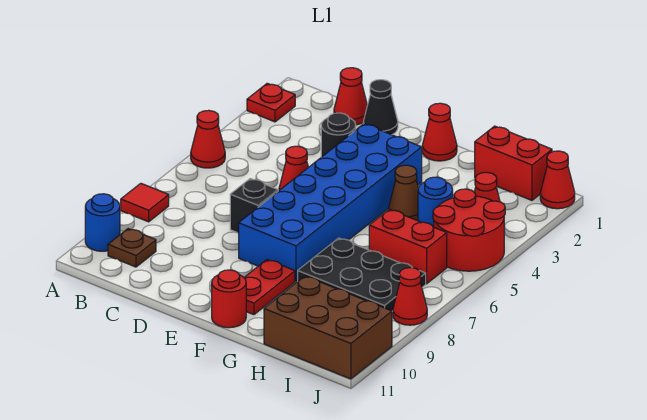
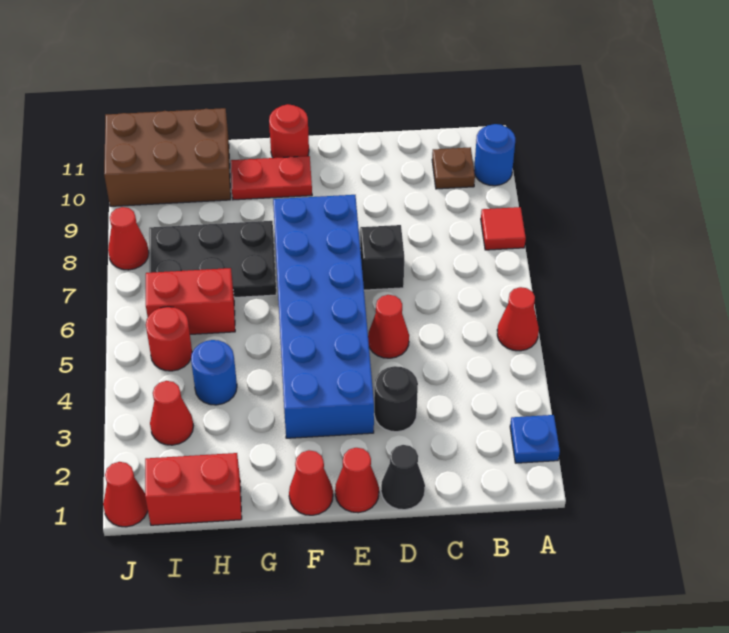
red plate A2 level 1 -> blue plate A2 level 1
red cone C1 level 1 -> red cone E1 level 1
red plate F9:F10 level 1 -> red plate F10:G10 level 1
brown cone G4 level 1 -> none
red round brick I4:J5 level 1 -> red round brick I5 level 1

